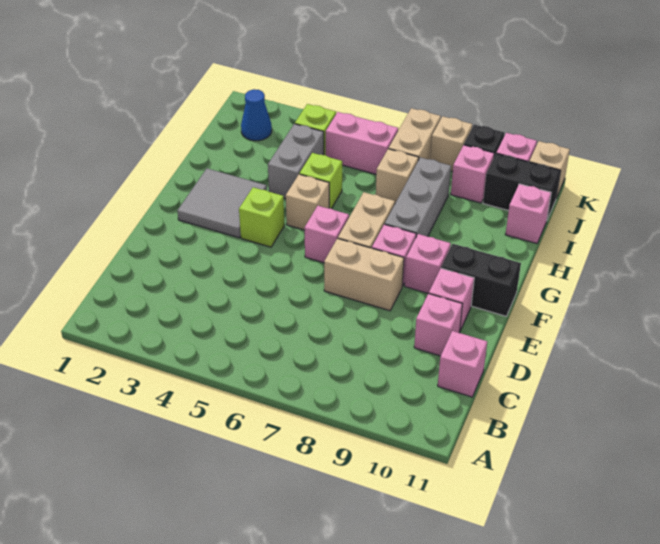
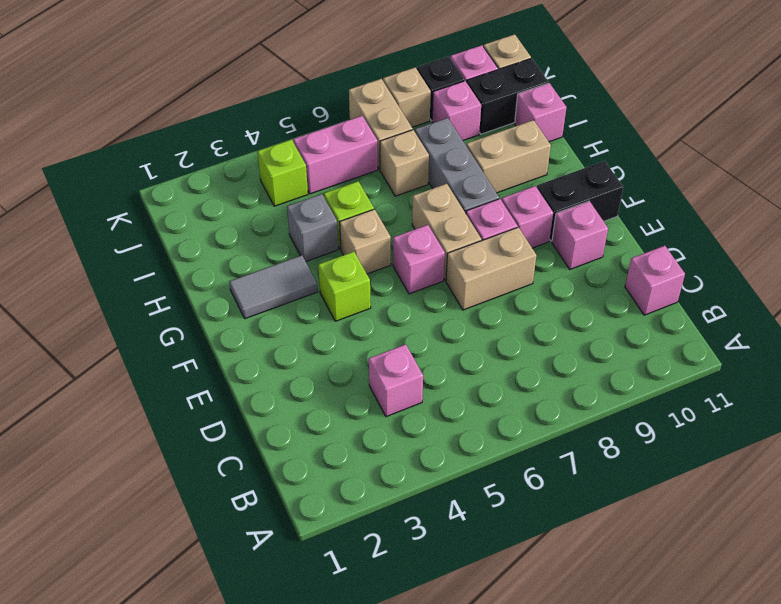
pink brick D10 level 1 -> pink brick C4 level 1
grey tile F2:G3 level 1 -> grey tile G2:G3 level 1
grey brick H4:I4 level 1 -> grey brick H4 level 1
none -> tan brick H9:H10 level 1
blue cone J2 level 1 -> none

